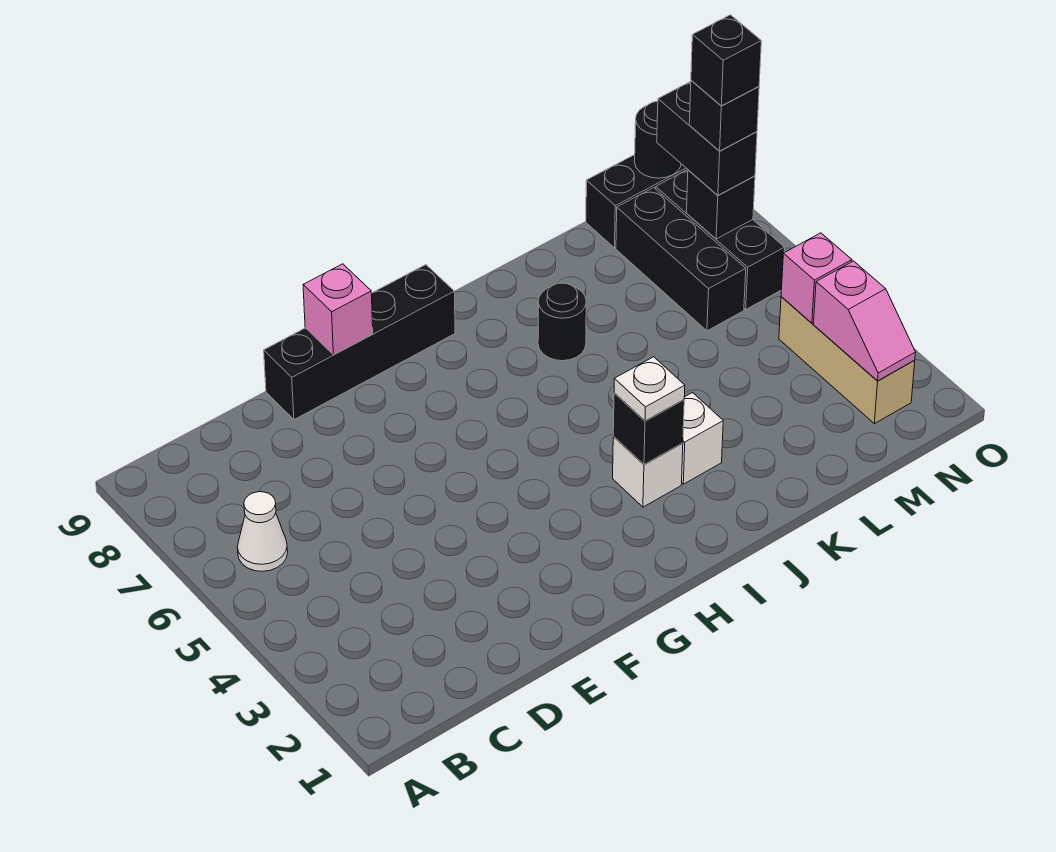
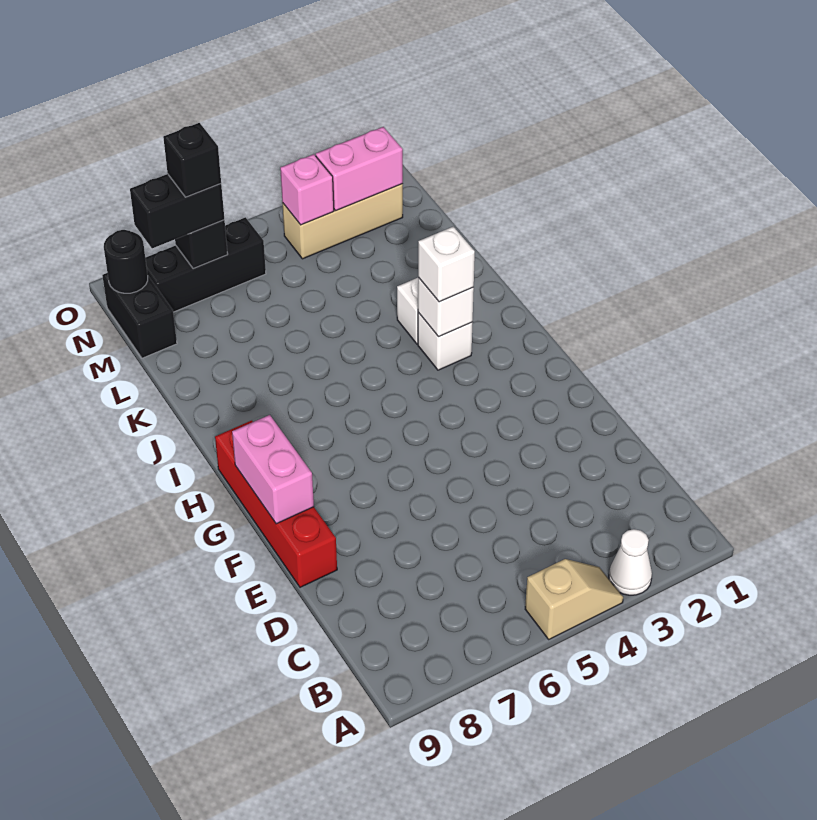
none -> tan slope A4:A5 level 1 top 5
white cone B6 level 1 -> white cone A3 level 1
black brick E9:H9 level 1 -> red brick E9:H9 level 1
pink brick F9 level 2 -> pink brick F9:G9 level 2
black brick I3 level 2 -> white brick I3 level 2
white plate I3 level 3 -> white brick I3 level 3
black round brick J7 level 1 -> none
black brick M6:M8 level 1 -> none
pink slope N2:N3 level 2 top 3 -> pink brick N2:N3 level 2
black brick N7 level 5 -> none

